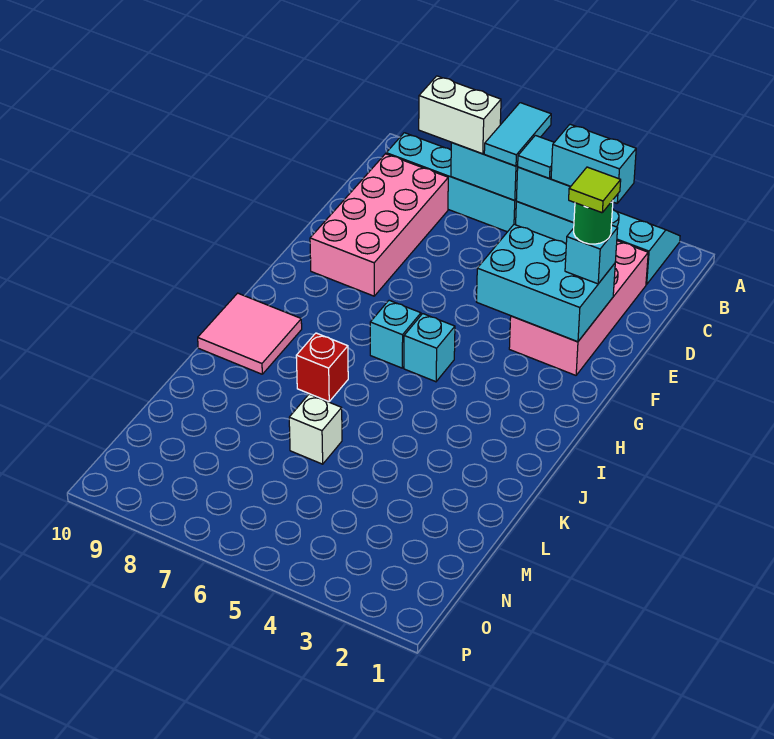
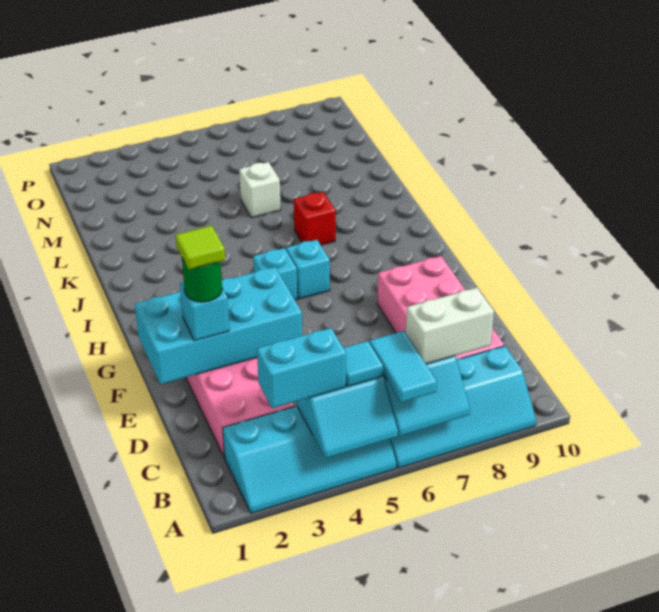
cyan brick E2:F4 level 2 -> cyan brick E1:F4 level 2
pink tile I9:J10 level 1 -> none

